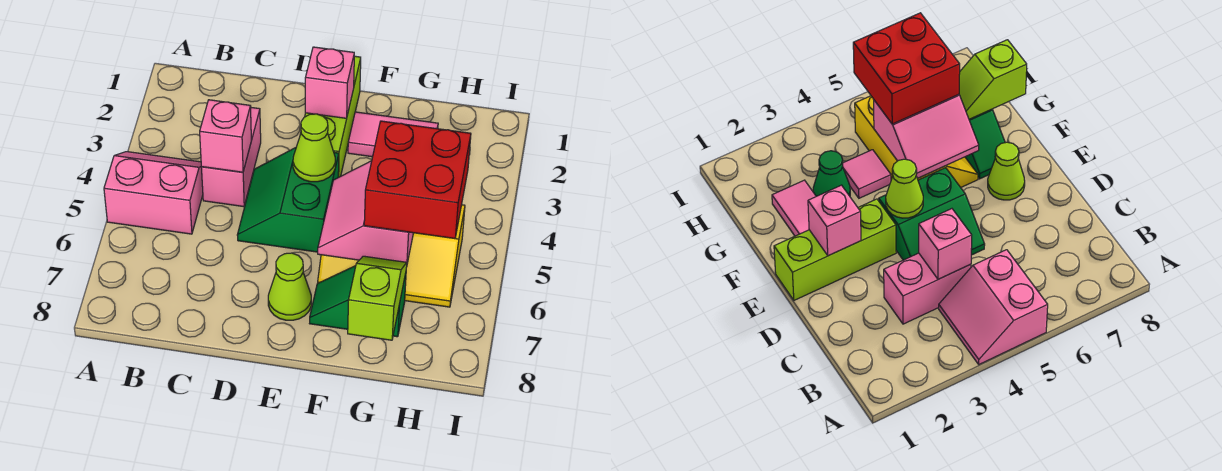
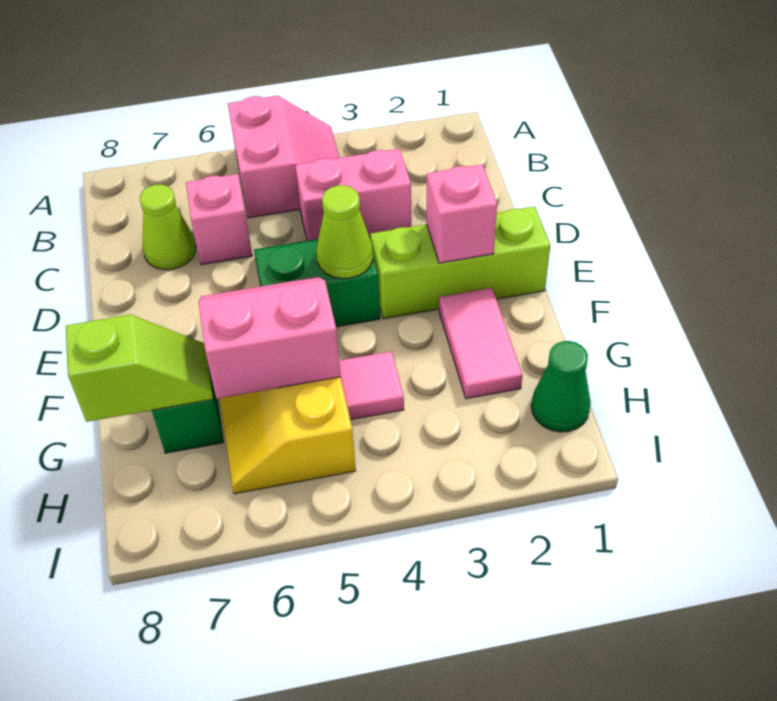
pink brick C4 level 2 -> pink brick C6 level 1
lime cone E7 level 1 -> lime cone C7 level 1
green cone G3 level 1 -> green cone H1 level 1
red brick G5:H6 level 3 -> none

